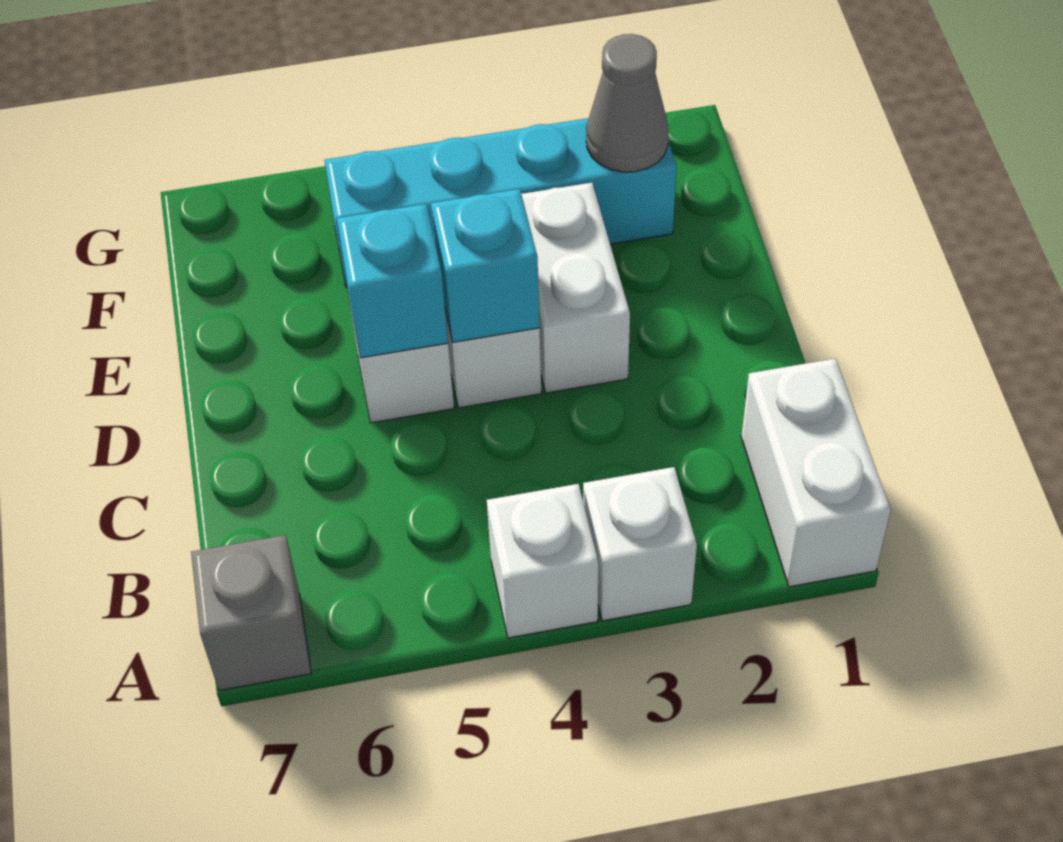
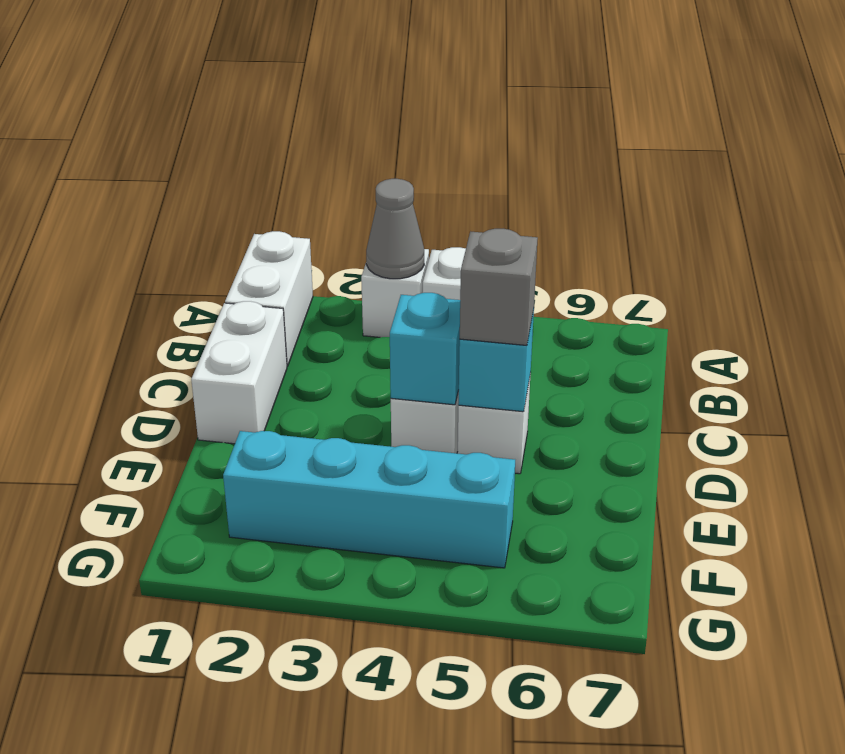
grey brick A7 level 1 -> grey brick D5 level 3
white brick D3:E3 level 1 -> white brick C1:D1 level 1
grey cone F2 level 2 -> grey cone A3 level 2

